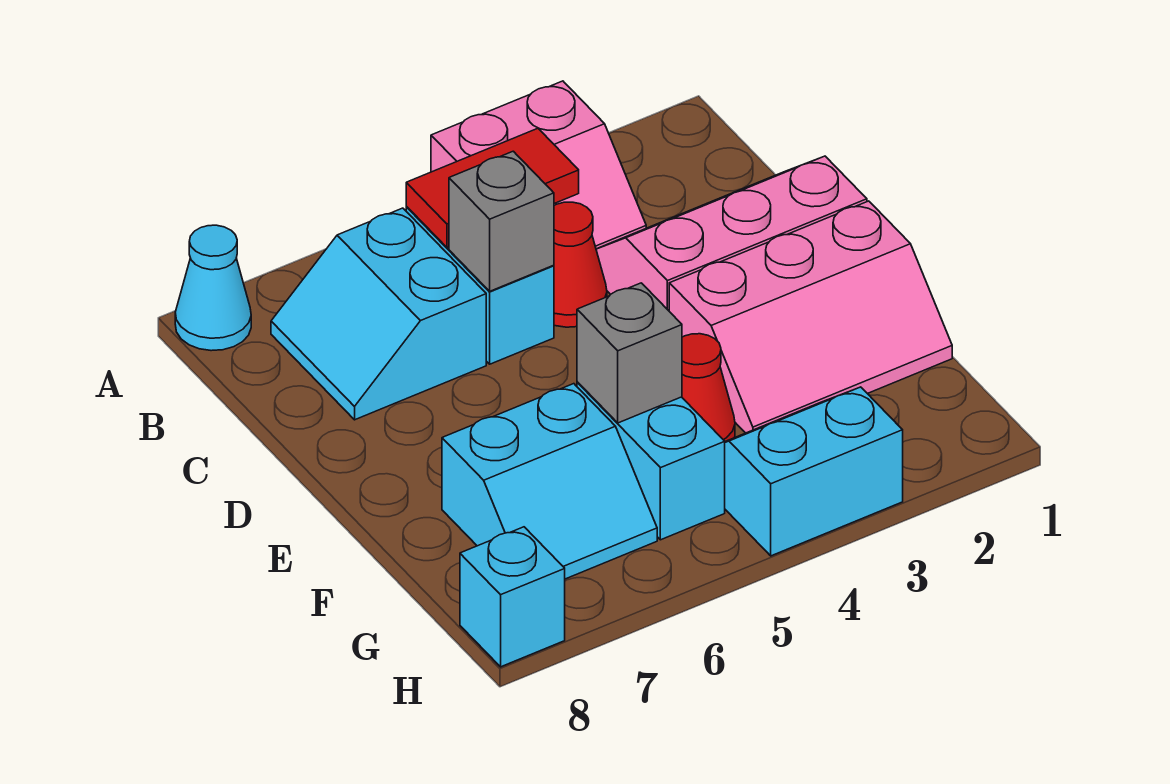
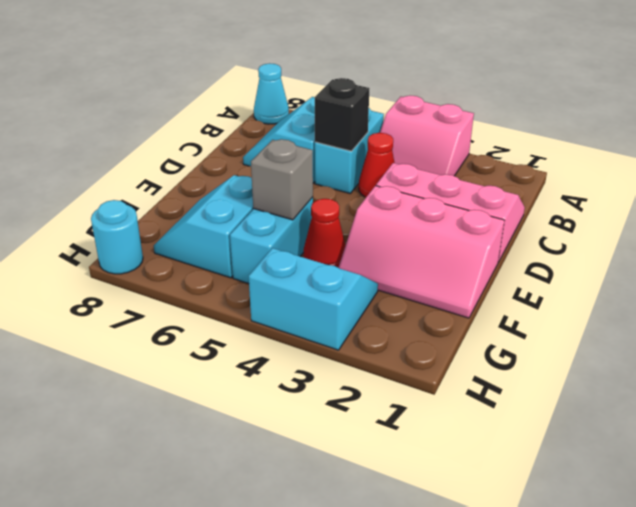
red tile B4:B5 level 2 -> none
grey brick C5 level 2 -> black brick C5 level 2
cyan slope F6:G7 level 1 top F -> cyan slope F6:G7 level 1 top 6
cyan brick H8 level 1 -> cyan round brick H8 level 1

